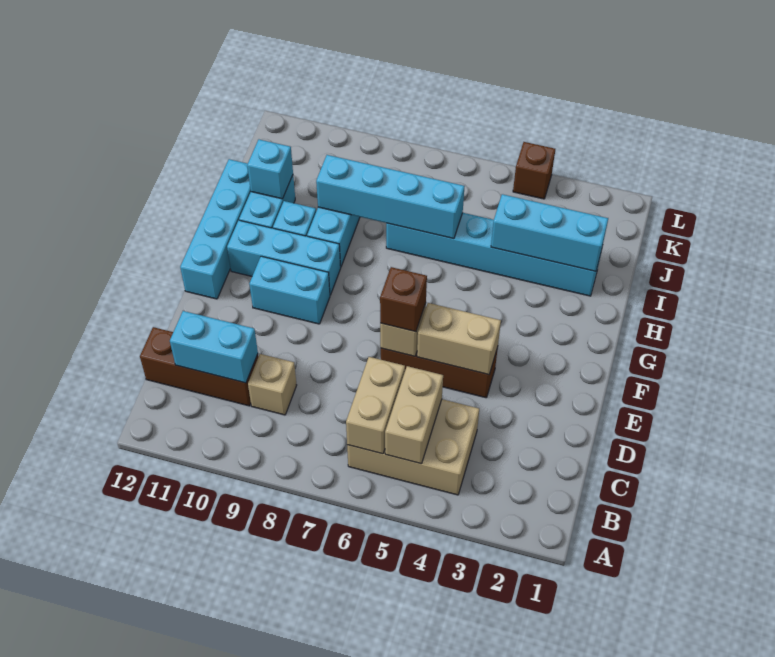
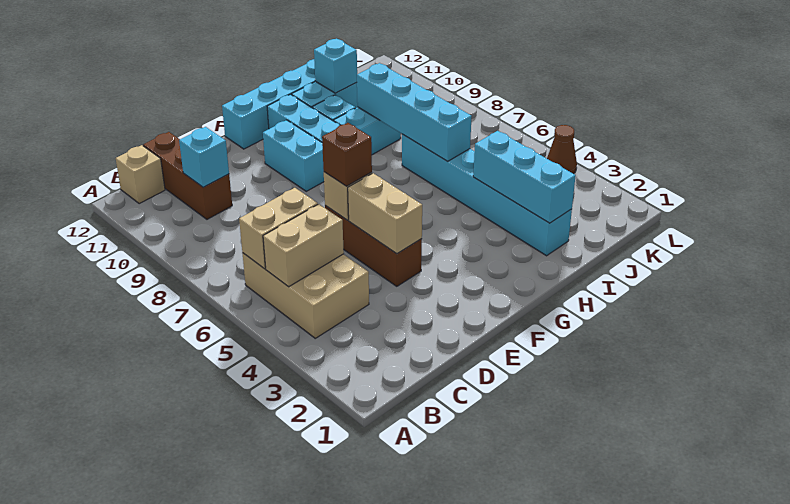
tan brick C9 level 1 -> tan brick B12 level 1
cyan brick C10:C11 level 2 -> cyan brick C10 level 2
brown brick L4 level 1 -> brown cone L4 level 1

